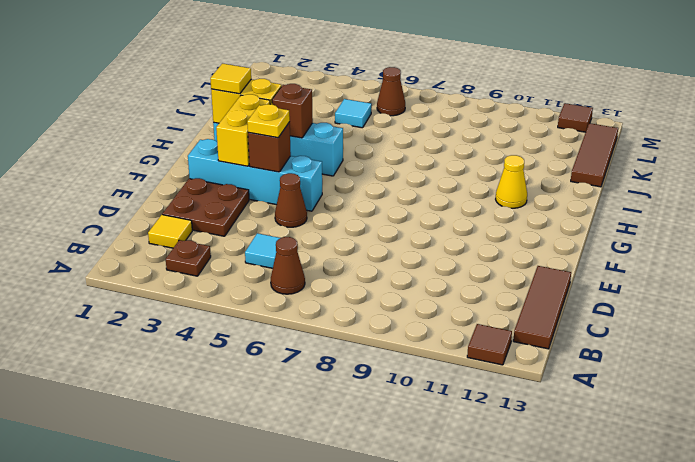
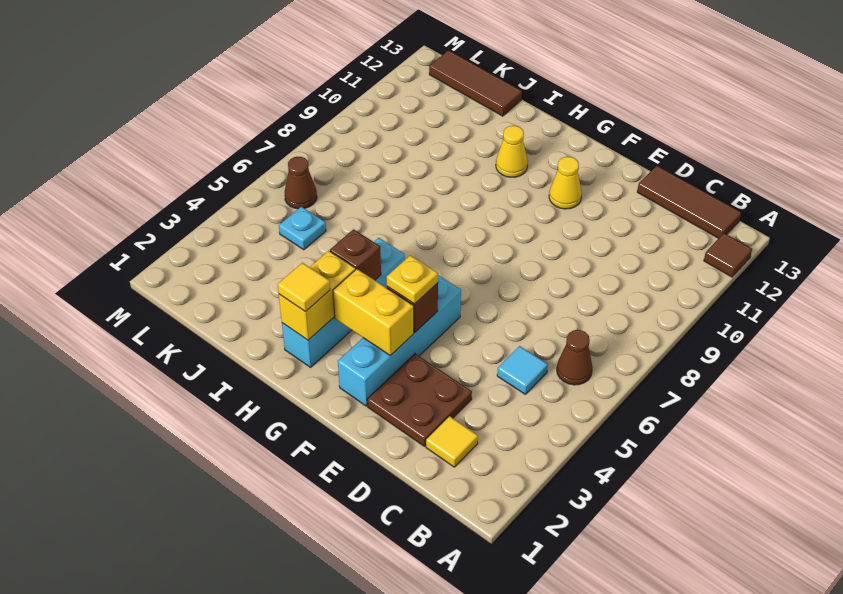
brown plate B3 level 1 -> none
brown cone E5 level 1 -> none
none -> yellow cone F11 level 1
cyan tile K5 level 1 -> cyan plate K5 level 1
brown tile M12 level 1 -> none

